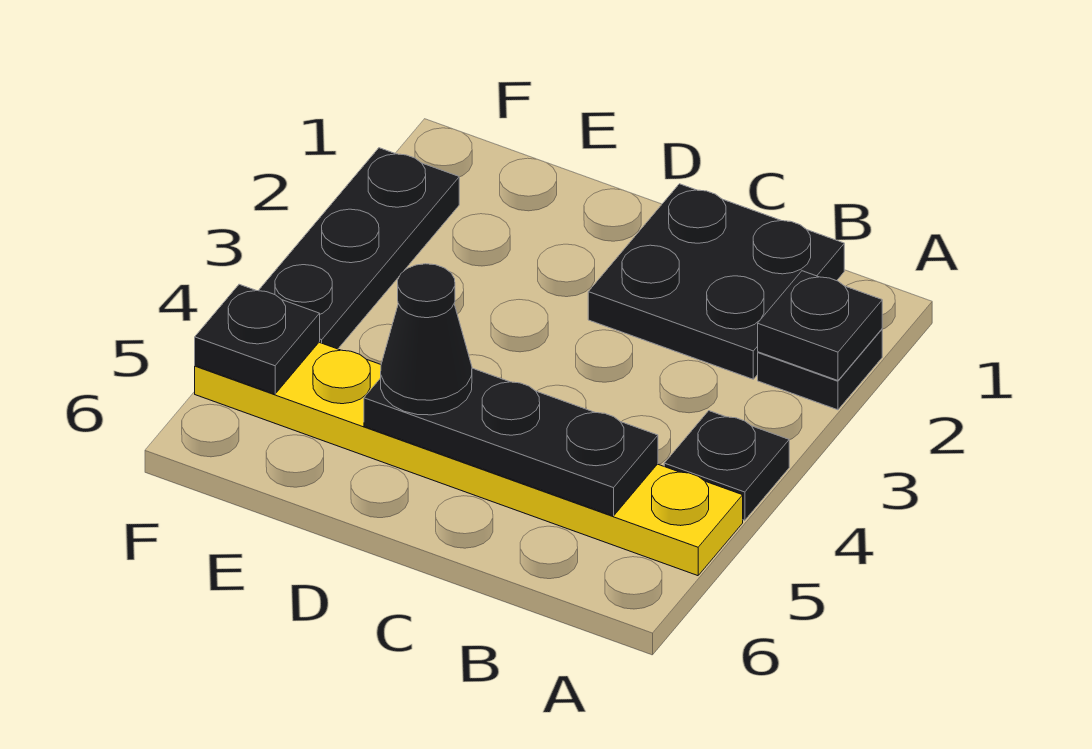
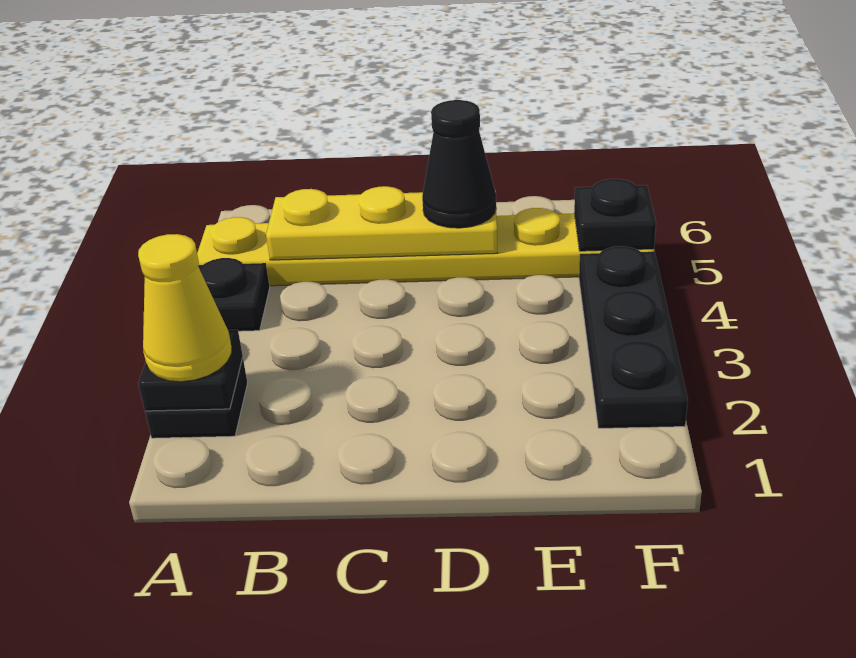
none -> yellow cone A2 level 3
black plate B1:C2 level 1 -> none
black plate B5:D5 level 2 -> yellow plate B5:D5 level 2

